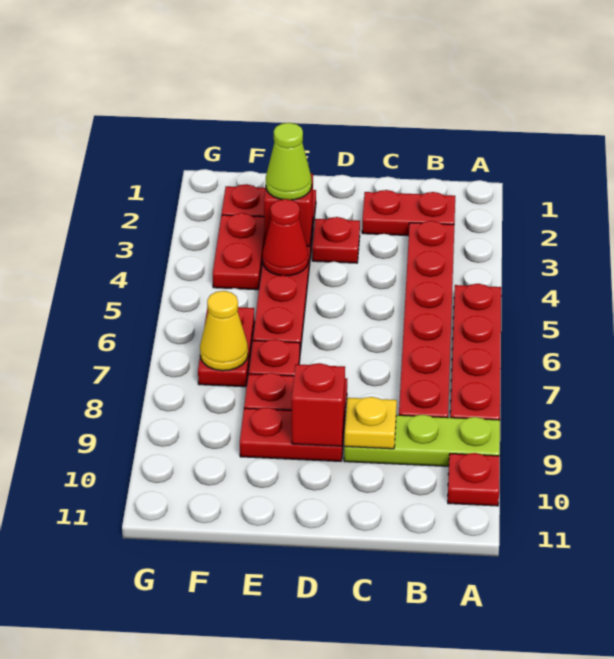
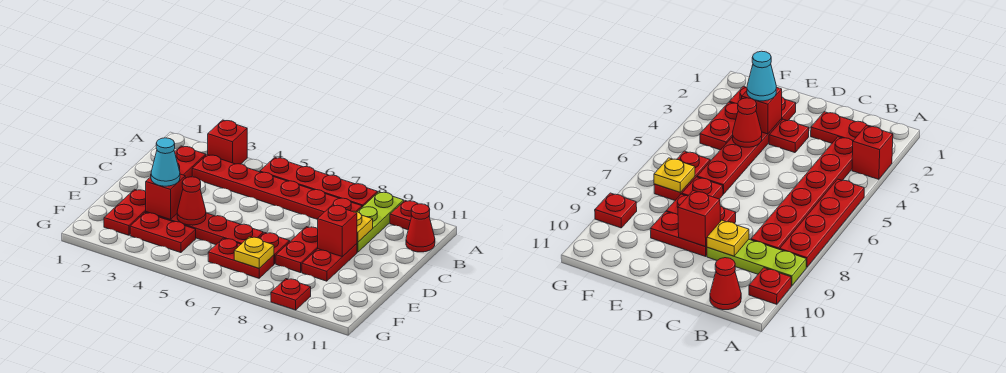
none -> red brick A3 level 1
none -> red cone B11 level 1
lime cone E3 level 3 -> cyan cone E3 level 3
yellow cone F7 level 2 -> yellow plate F7 level 2
none -> red plate G9 level 1

